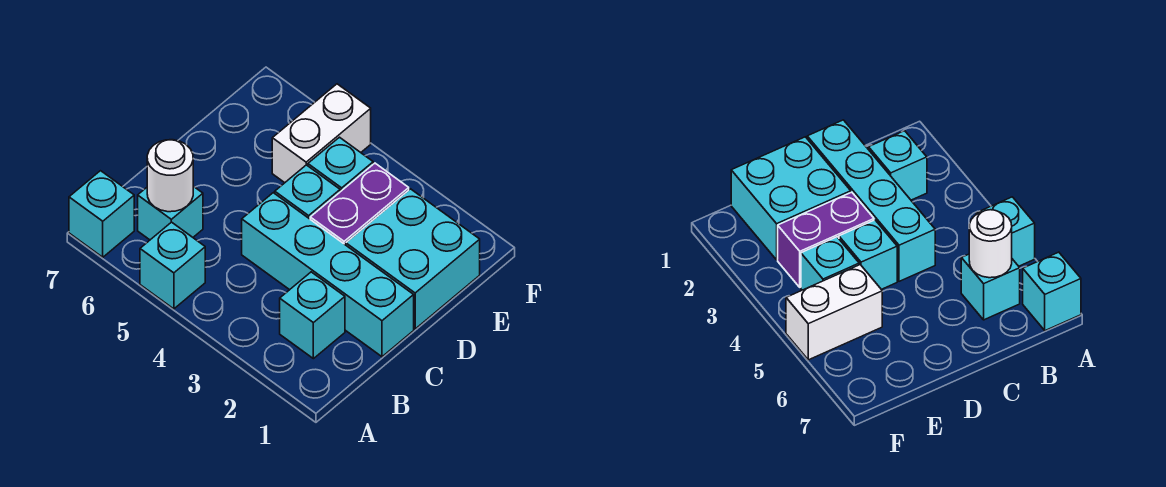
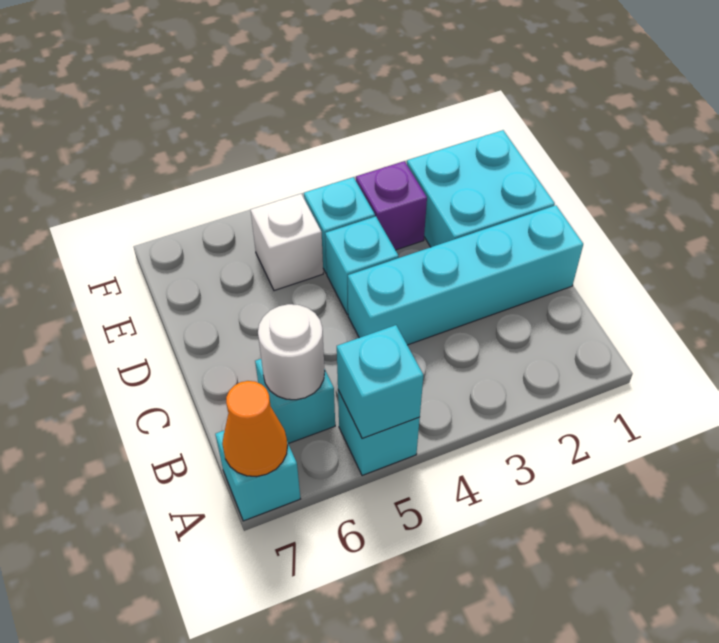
none -> orange cone A7 level 2
cyan brick B2 level 1 -> cyan brick A5 level 2
purple brick D3:E3 level 1 -> purple brick E3 level 1
white brick E5:F5 level 1 -> white brick E5 level 1

